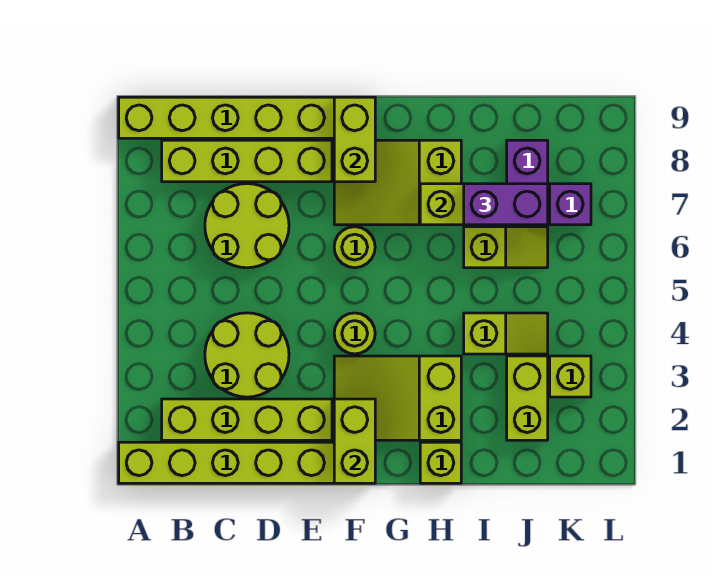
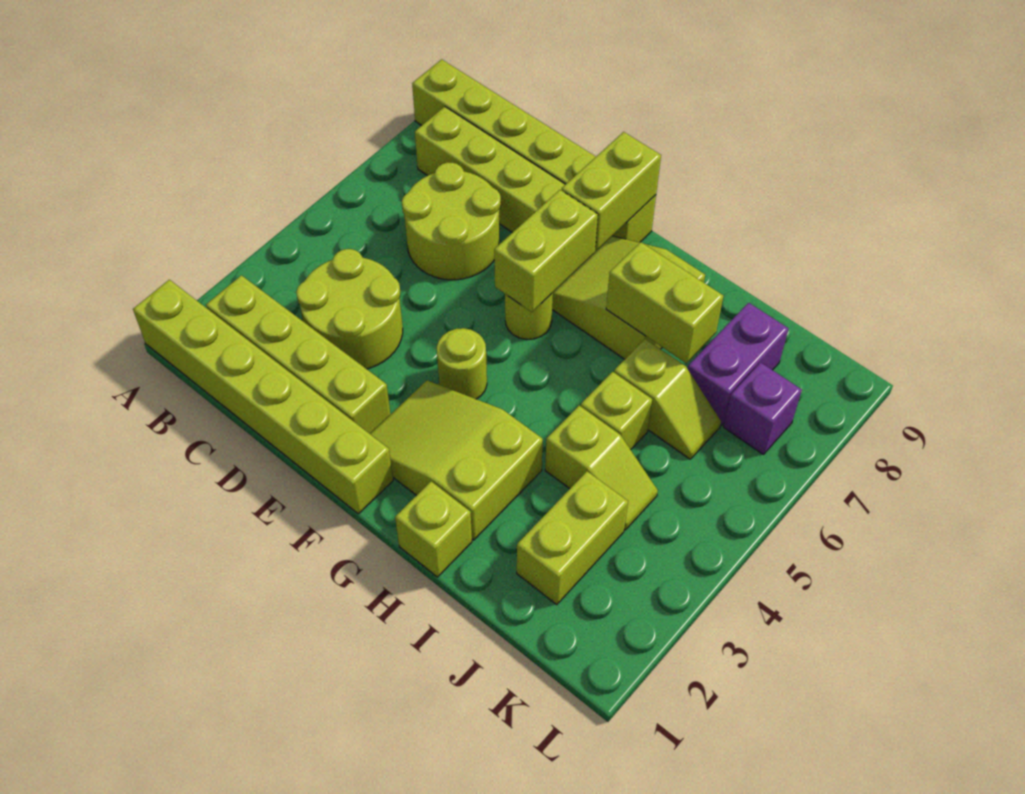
lime brick F1:F2 level 2 -> lime brick F6:F7 level 2
purple brick I7:J7 level 3 -> none
lime brick K3 level 1 -> lime brick I5 level 1

